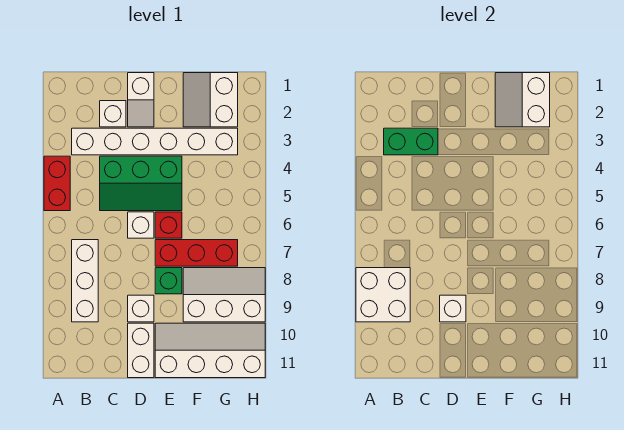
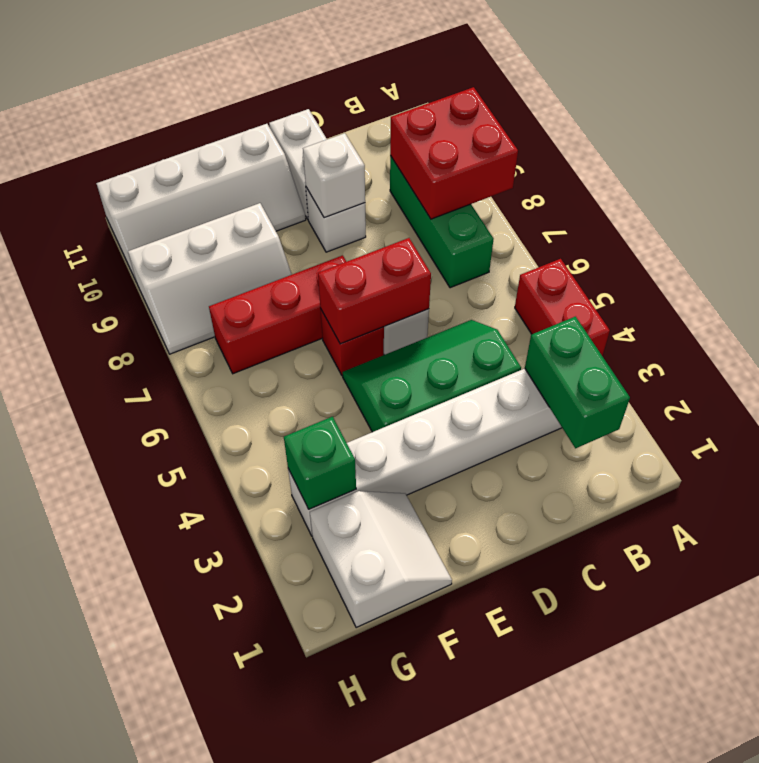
white brick A8:B9 level 2 -> red brick A8:B9 level 2
green brick B3:C3 level 2 -> green brick B2:B3 level 2
white brick B7:B9 level 1 -> green brick B7:B9 level 1
white brick C2 level 1 -> none
white slope D1:D2 level 1 top 1 -> none
none -> red brick D6:E6 level 2
green brick E8 level 1 -> green brick G3 level 2
white slope F1:G2 level 2 top G -> none

